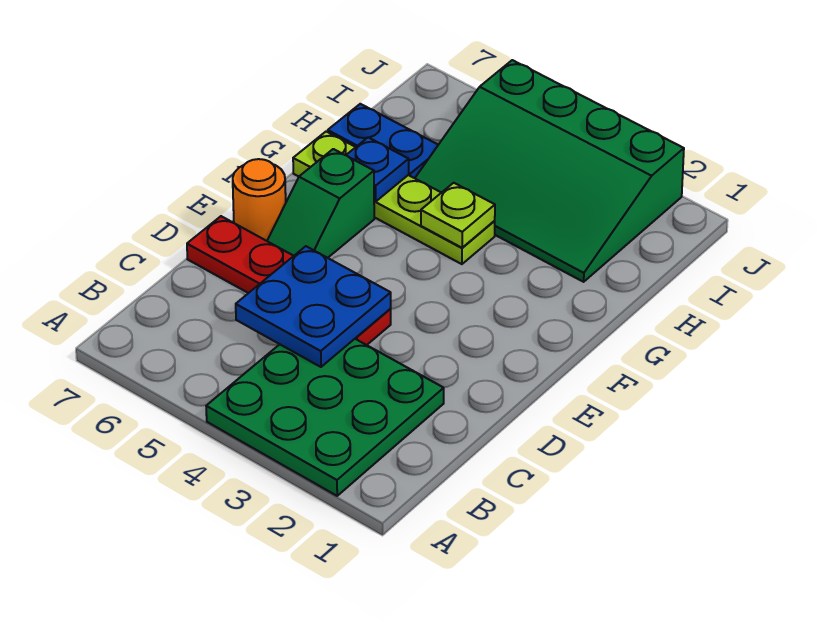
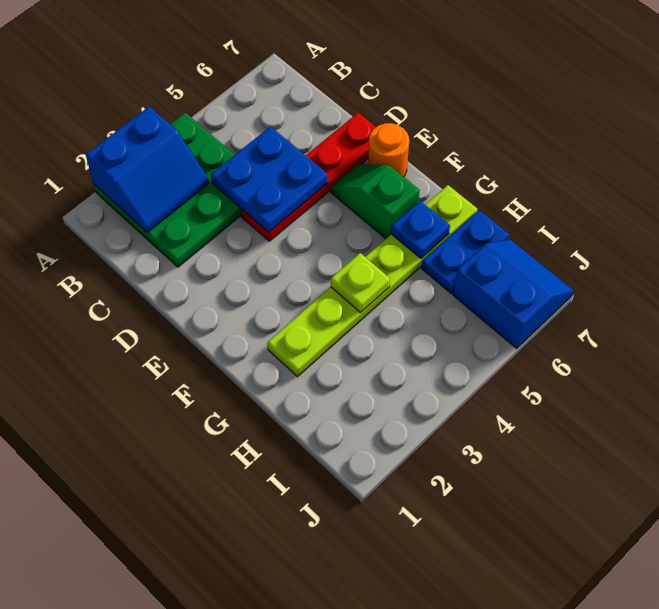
none -> blue slope A2:B3 level 2 top A
lime plate G4:G7 level 1 -> lime plate G2:G7 level 1
green slope H2:J5 level 1 top J -> none
none -> blue slope I6:J7 level 1 top 6

